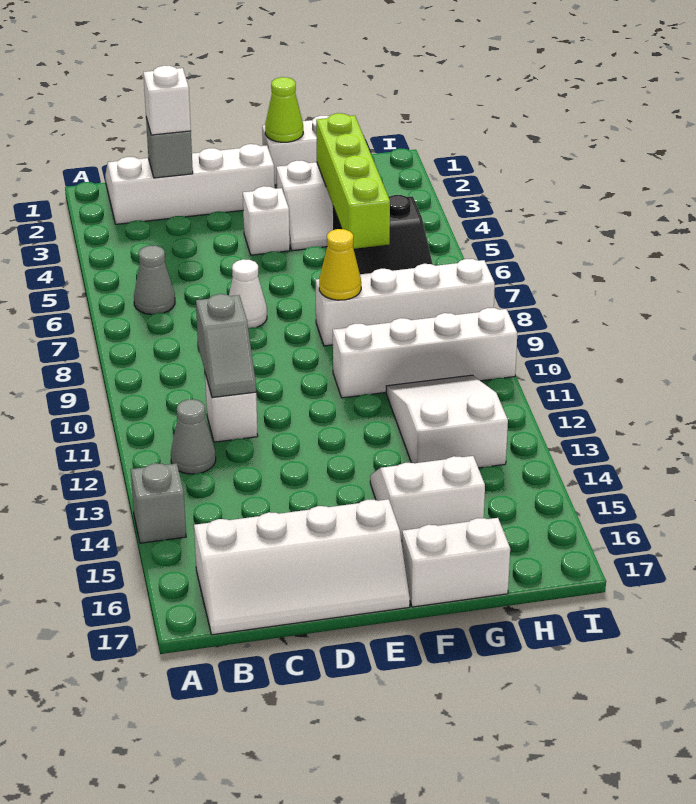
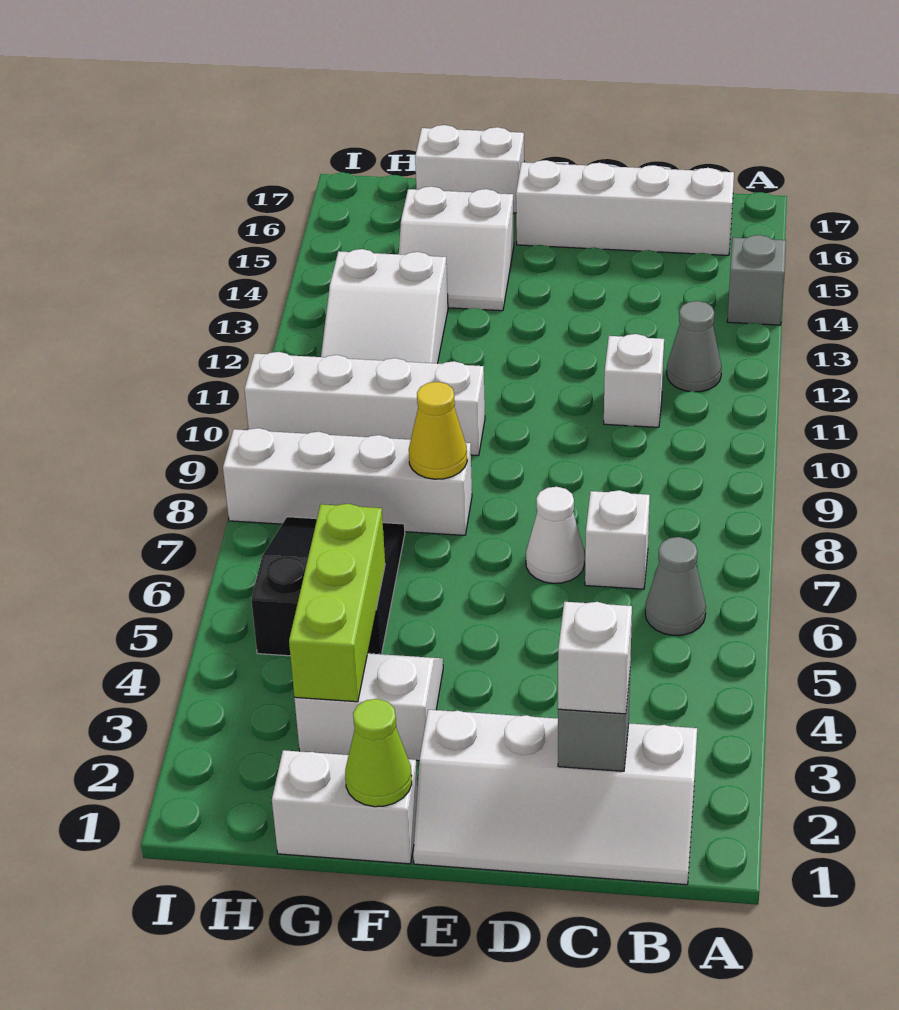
grey slope C10:C11 level 2 top 10 -> none
white brick E4 level 1 -> white brick C7 level 1
lime brick G3:G6 level 2 -> lime brick G3:G5 level 2

